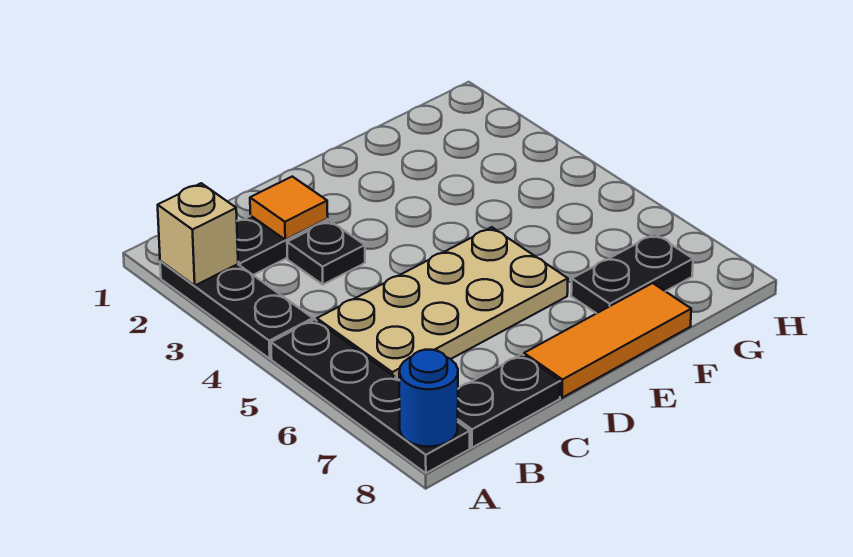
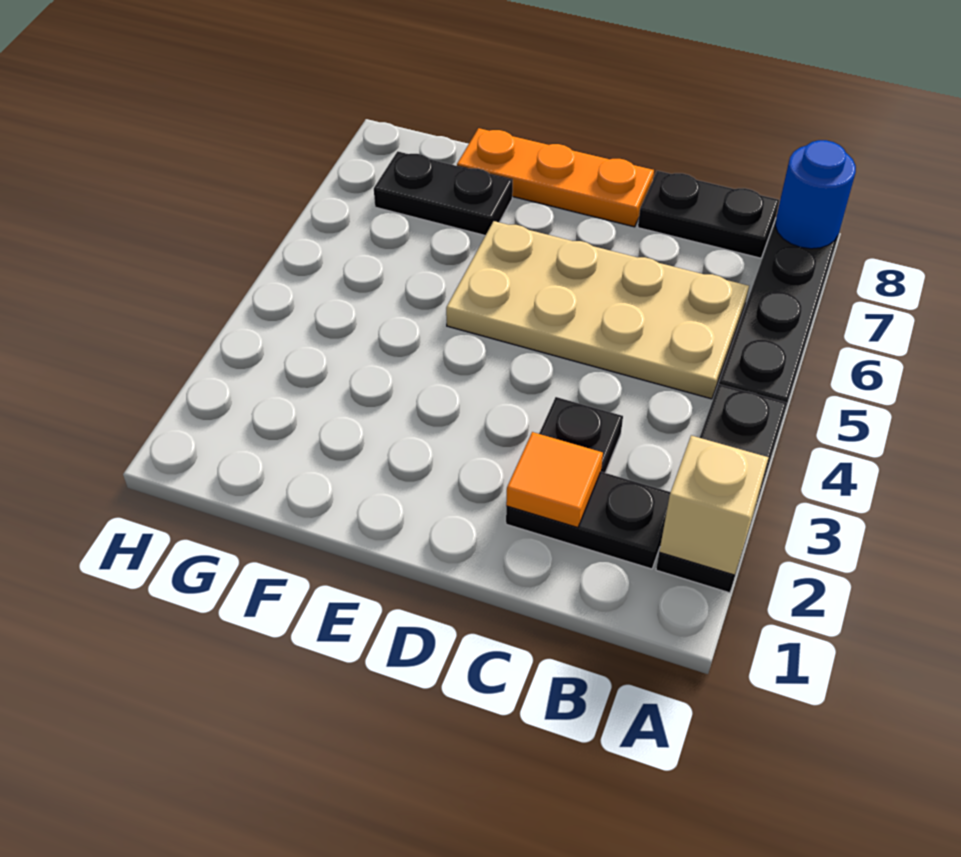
orange tile D8:F8 level 1 -> orange plate D8:F8 level 1

